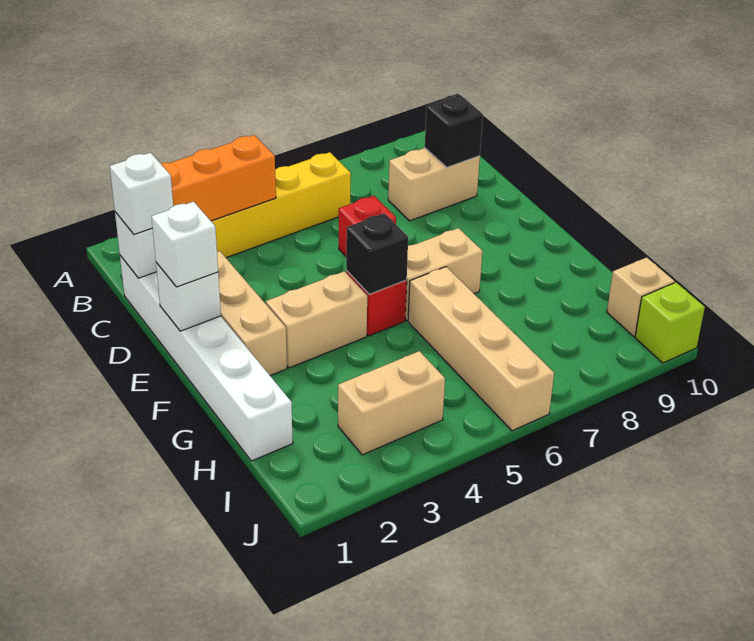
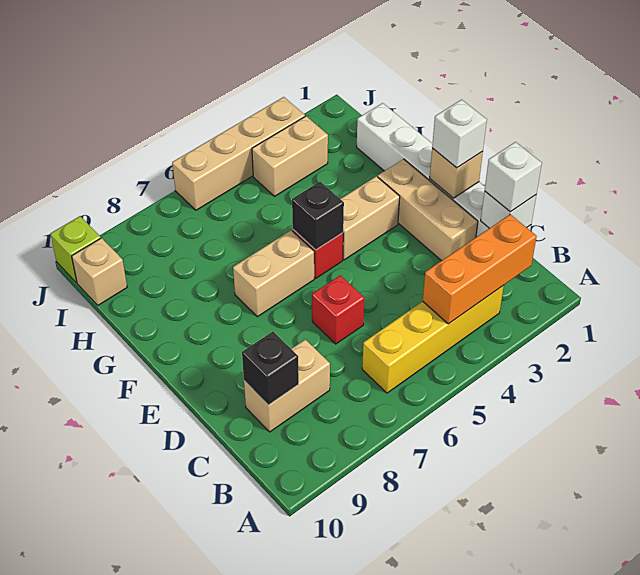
white brick E1 level 2 -> tan brick E1 level 2
tan brick G6:J6 level 1 -> tan brick J3:J6 level 1

